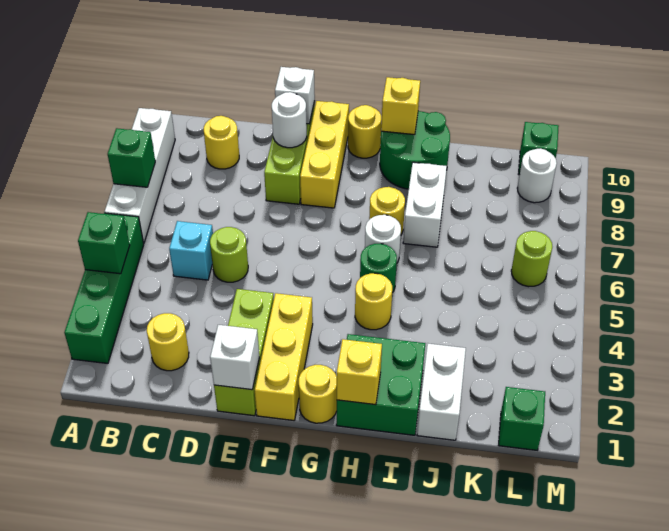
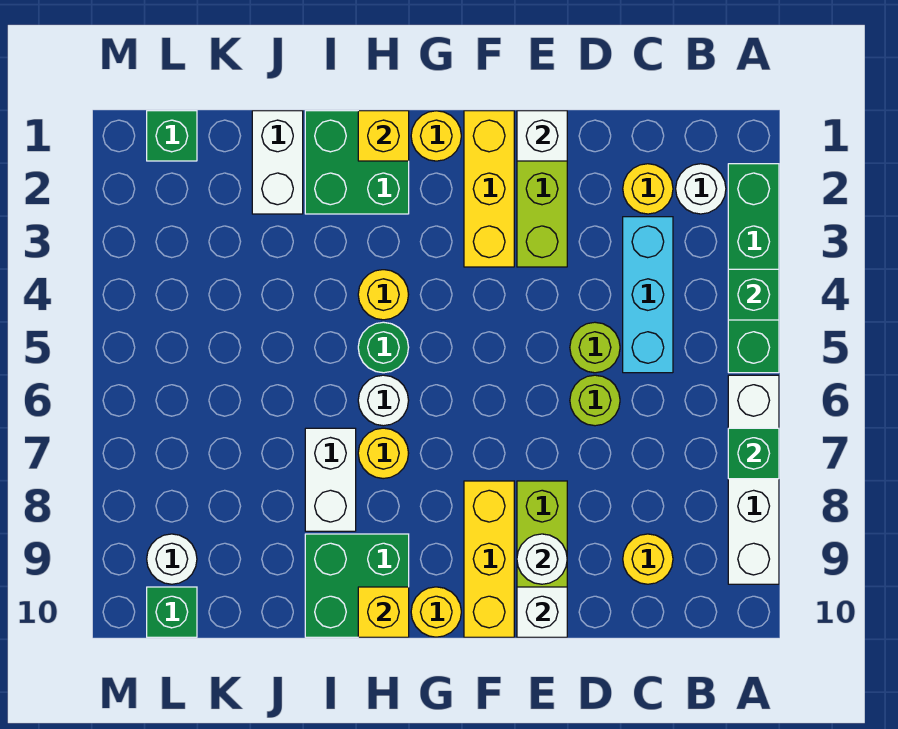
none -> white round brick B2 level 1
cyan brick C5 level 1 -> cyan brick C3:C5 level 1
green round brick H9:I10 level 1 -> green brick H9:I10 level 1
lime round brick L6 level 1 -> lime round brick D6 level 1

